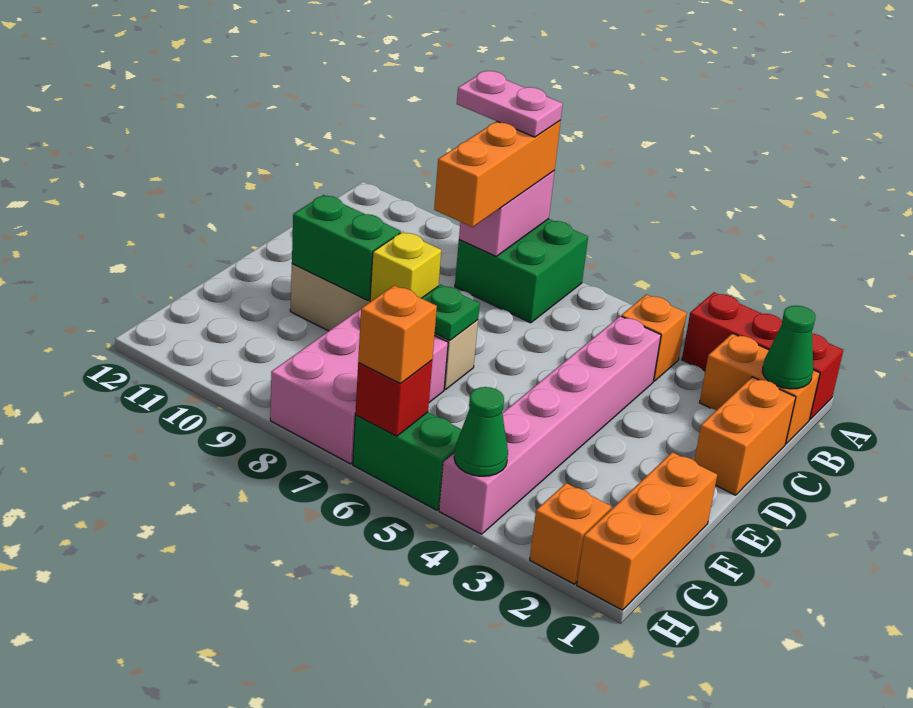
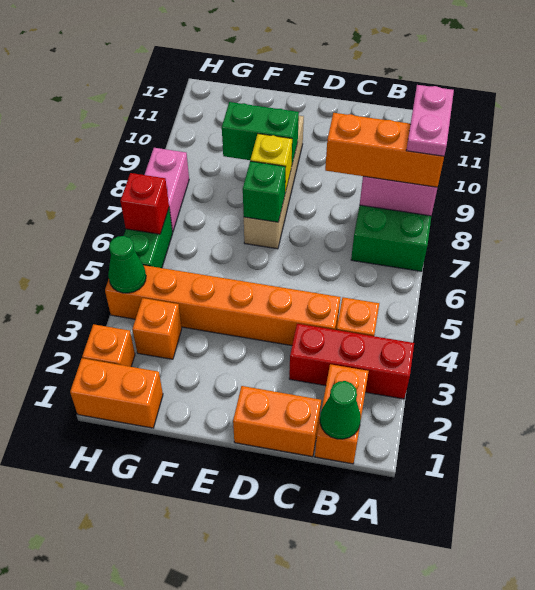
red brick A1:A3 level 1 -> red brick A3:C3 level 1
pink brick C4:H4 level 1 -> orange brick C4:H4 level 1
green plate E7 level 2 -> green brick E7 level 2
green brick E9:E10 level 2 -> green brick E9:F9 level 2
orange brick F1:H1 level 1 -> orange brick G1:H1 level 1
pink brick F7:H8 level 1 -> pink brick H7:H8 level 1
orange brick H6 level 3 -> orange brick G3 level 1

